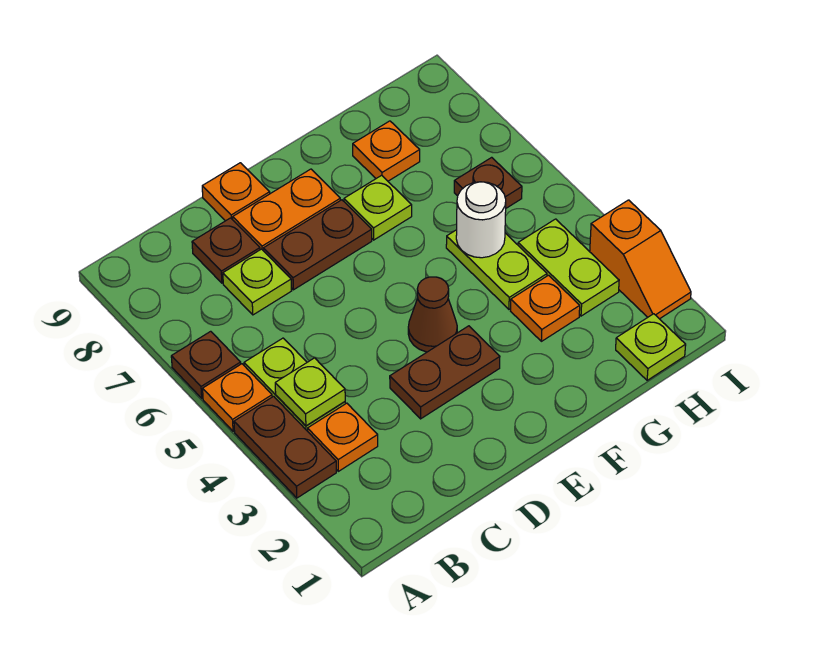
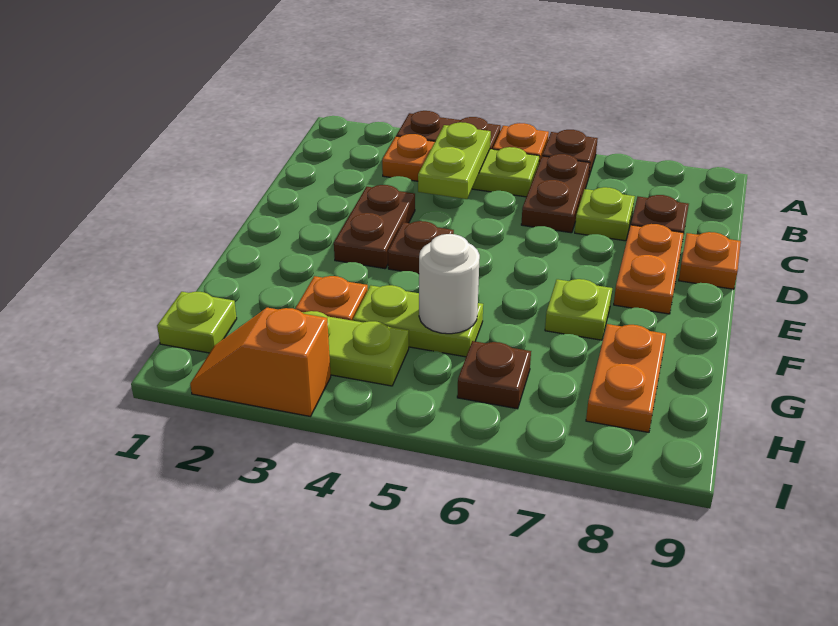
lime plate B4 level 2 -> lime plate B4:C4 level 2
brown plate D7:E7 level 1 -> brown plate B6:C6 level 1
brown cone E4 level 1 -> brown plate E4 level 1
orange plate G8 level 1 -> orange plate G8:H8 level 1

